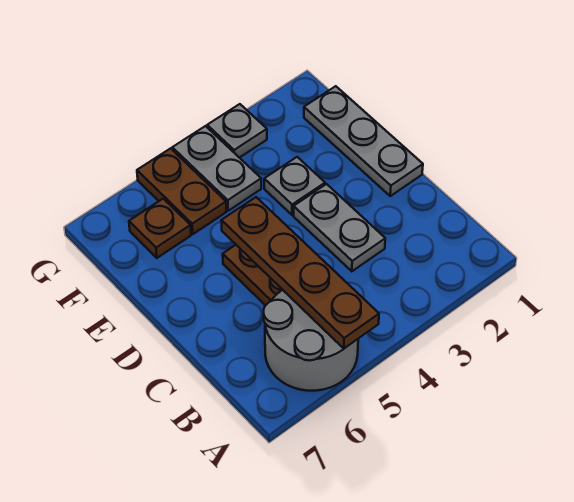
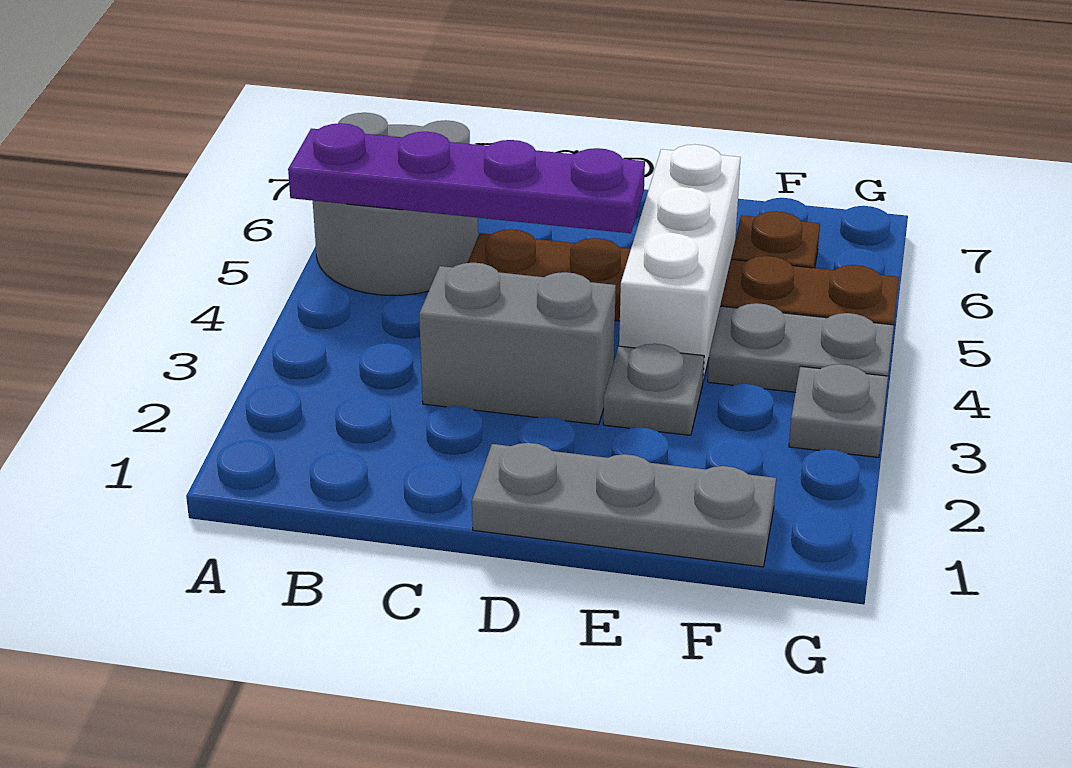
brown plate A5:D5 level 2 -> purple plate A5:D5 level 2
grey plate C3:D3 level 1 -> grey brick C3:D3 level 1
none -> white brick E4:E6 level 1

